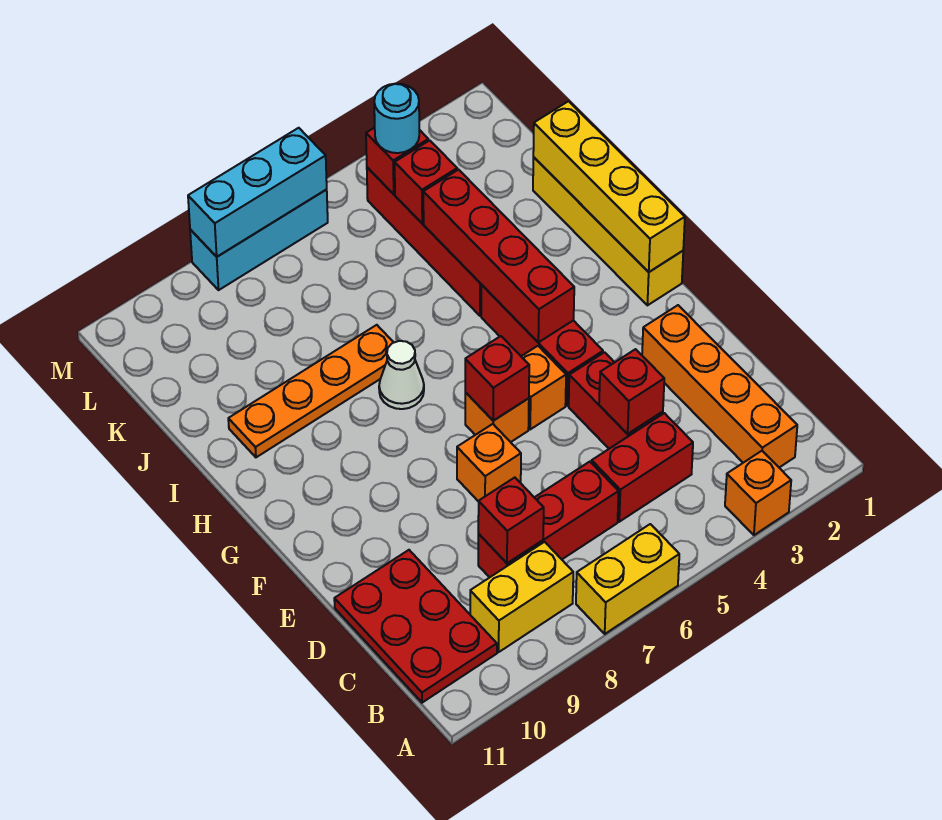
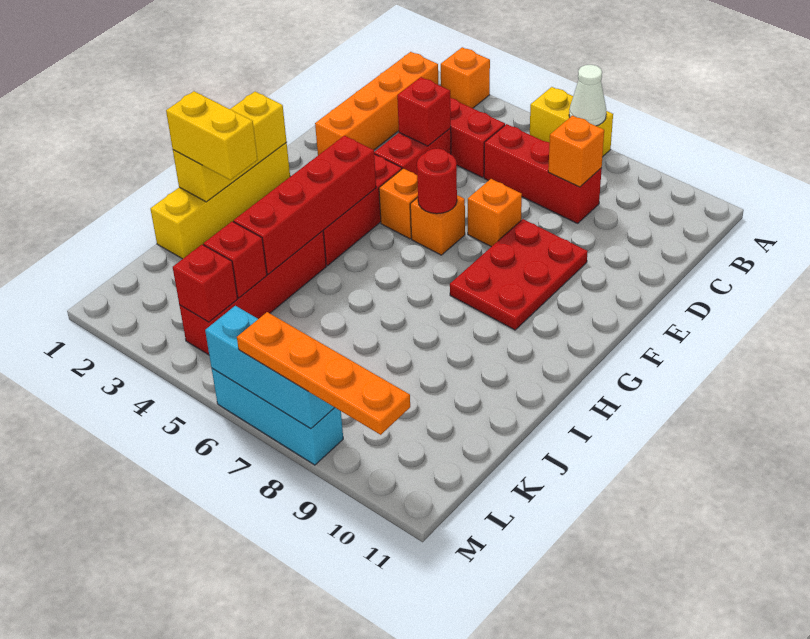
yellow brick B8:B9 level 1 -> yellow brick I1:I2 level 3
red plate B10:D11 level 1 -> red plate E8:G9 level 1
red brick C8 level 2 -> orange brick C8 level 2
red brick F6 level 2 -> red round brick F6 level 2
yellow brick G1:J1 level 2 -> yellow brick G1:I1 level 2
white cone H7 level 1 -> white cone A7 level 2
orange plate I7:I10 level 1 -> orange plate M7:M10 level 3
cyan round brick L4 level 3 -> none

